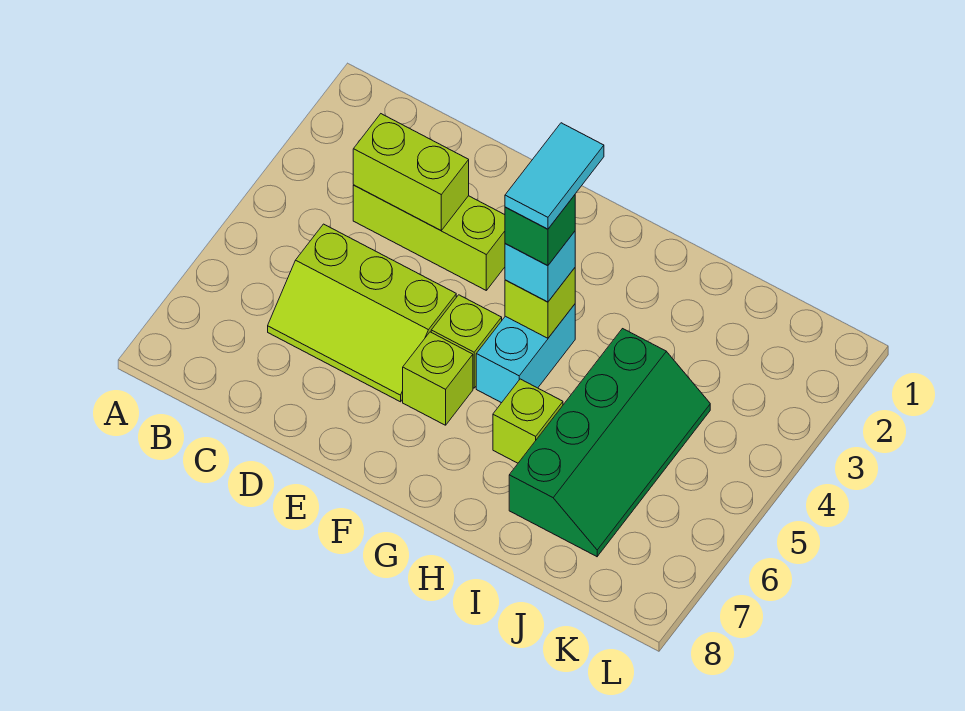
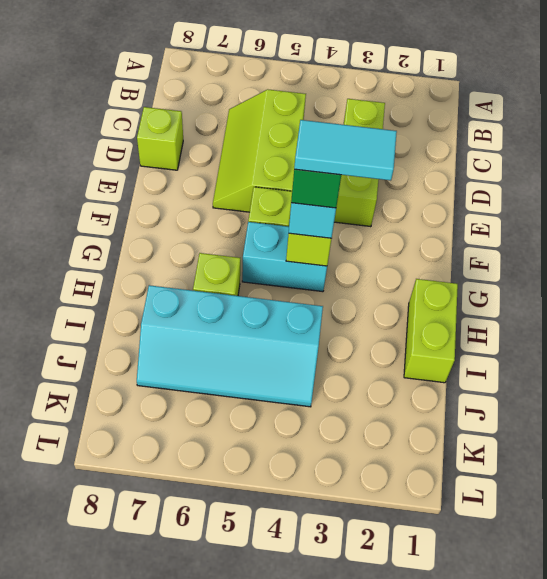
lime brick C3:D3 level 2 -> lime brick H1:I1 level 1
lime brick F6 level 1 -> lime brick D8 level 1
green slope I4:J7 level 1 top I -> cyan slope I4:J7 level 1 top I

